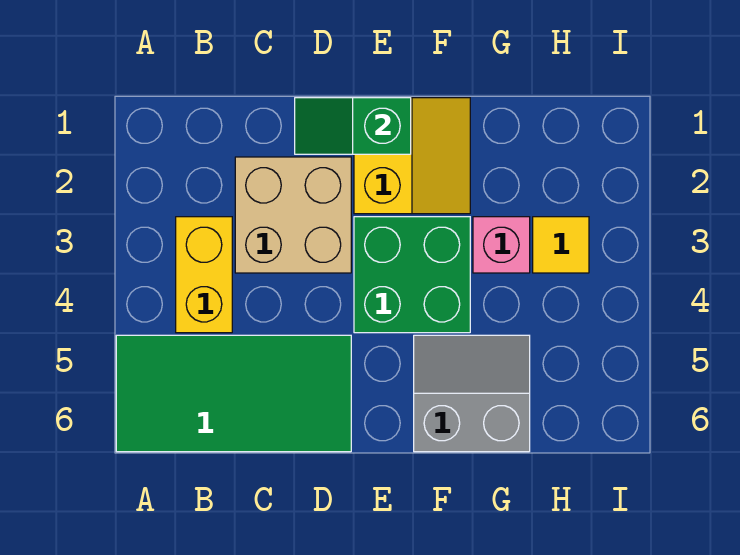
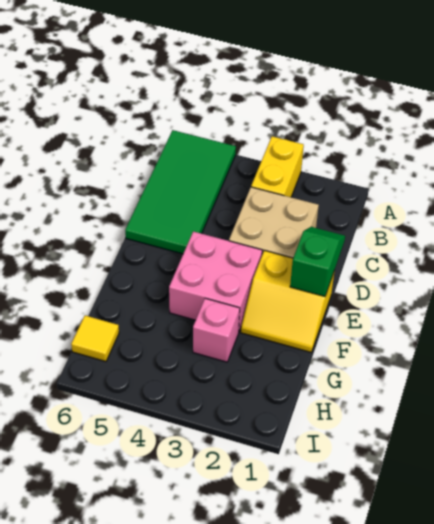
yellow brick B3:B4 level 1 -> yellow brick A3:B3 level 1
green brick E3:F4 level 1 -> pink brick E3:F4 level 1
grey slope F5:G6 level 1 top 6 -> none
yellow tile H3 level 1 -> yellow tile H6 level 1

